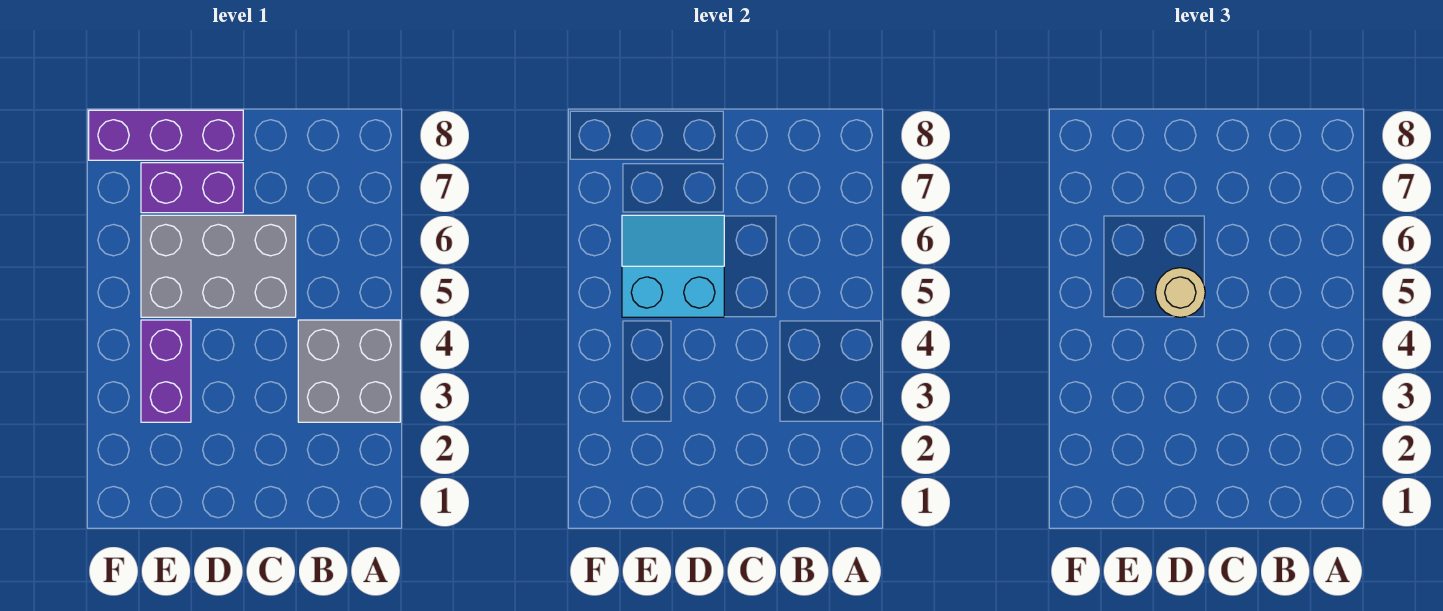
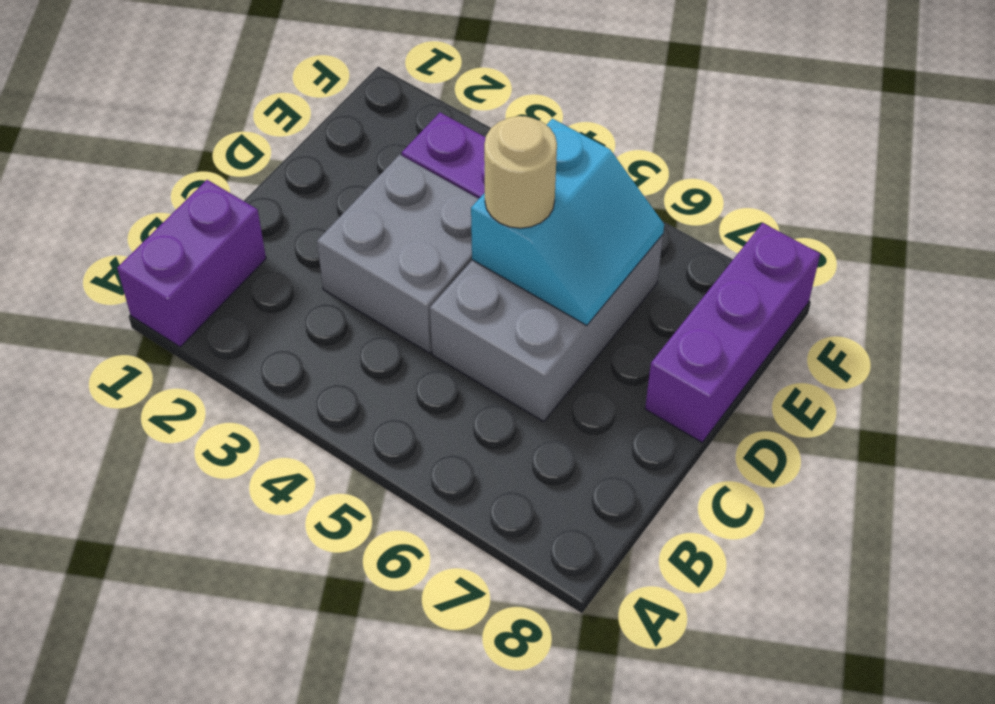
grey brick A3:B4 level 1 -> grey brick C3:D4 level 1
purple brick D7:E7 level 1 -> purple brick A1:B1 level 1

